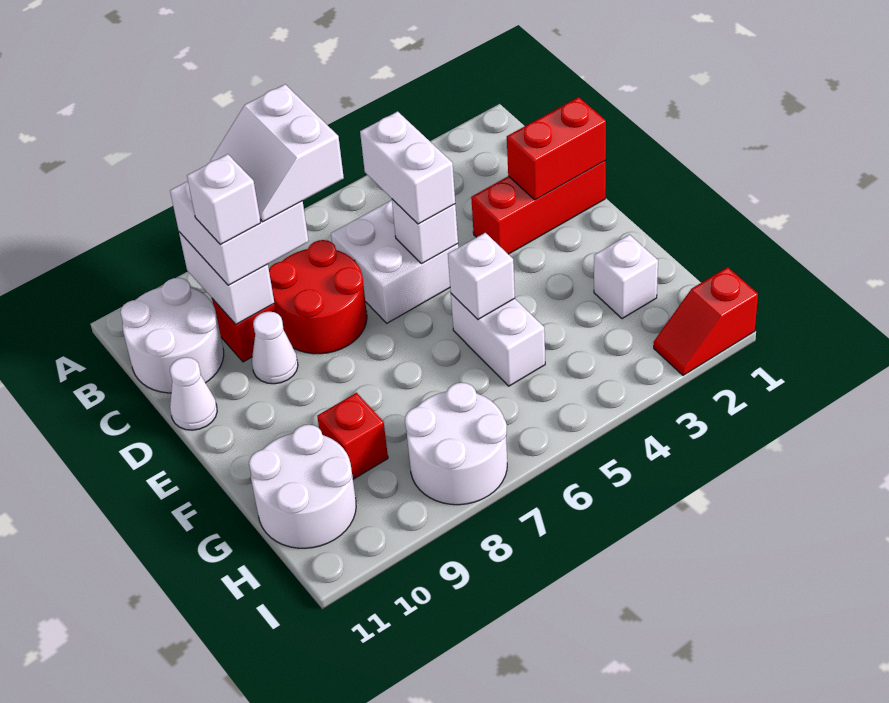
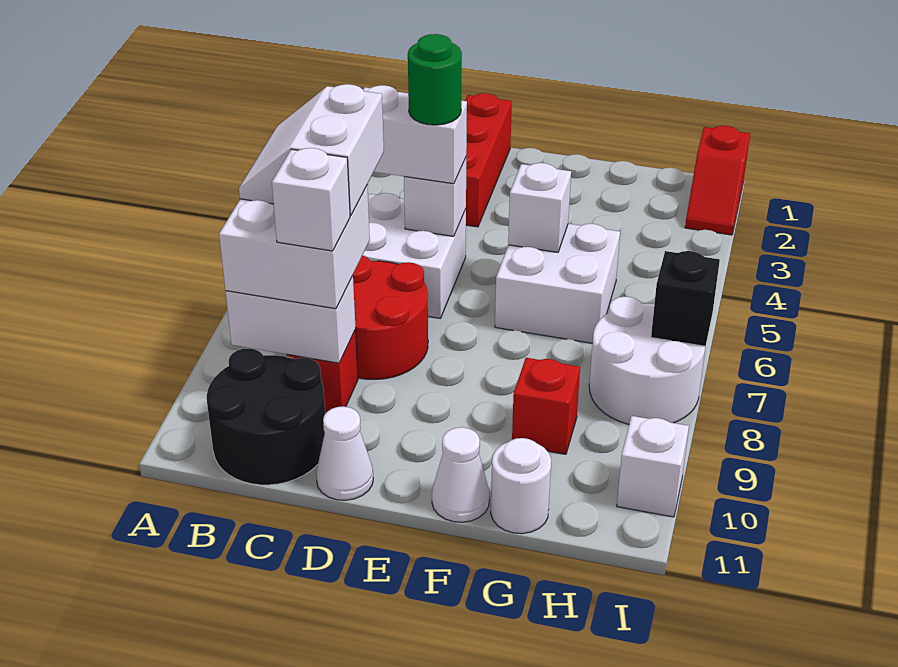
white slope B7:C8 level 4 top 7 -> white slope B7:C8 level 4 top C
white round brick B10:C11 level 1 -> black round brick B10:C11 level 1
red brick D1:D2 level 2 -> none
none -> green round brick D5 level 4
white cone D9 level 1 -> white cone F11 level 1
white brick F5:G5 level 1 -> white brick F5:G6 level 1
white brick G2 level 1 -> white brick I10 level 1
white round brick G10:H11 level 1 -> white round brick G11 level 1
none -> black brick I7 level 2

